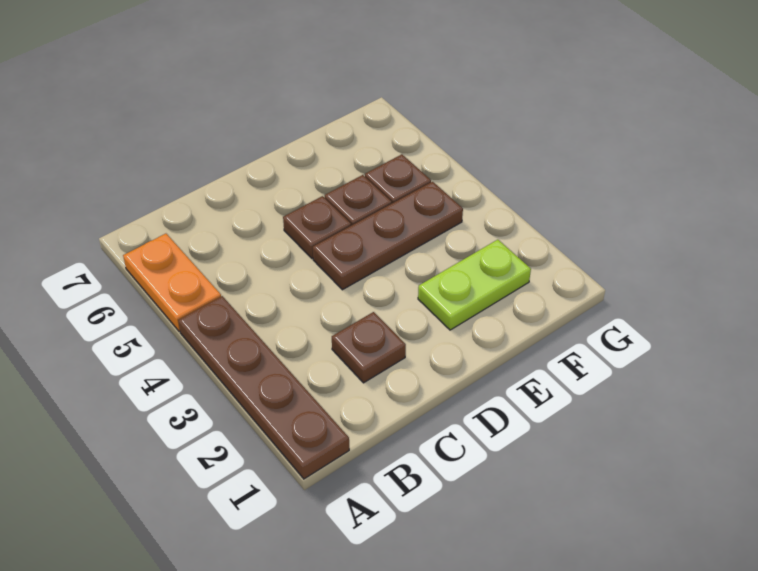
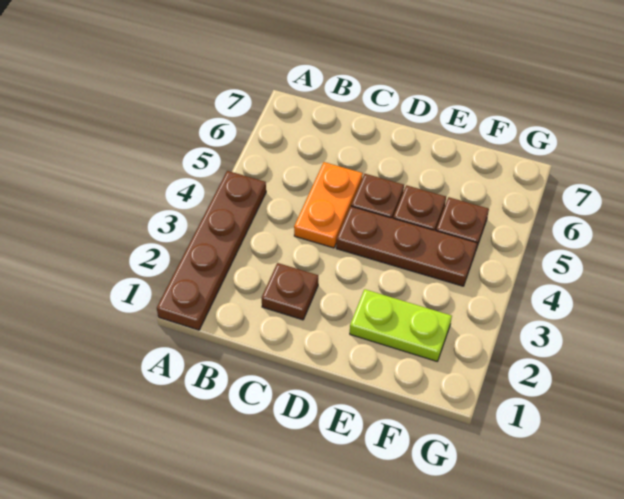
orange plate A5:A6 level 1 -> orange plate C4:C5 level 1

